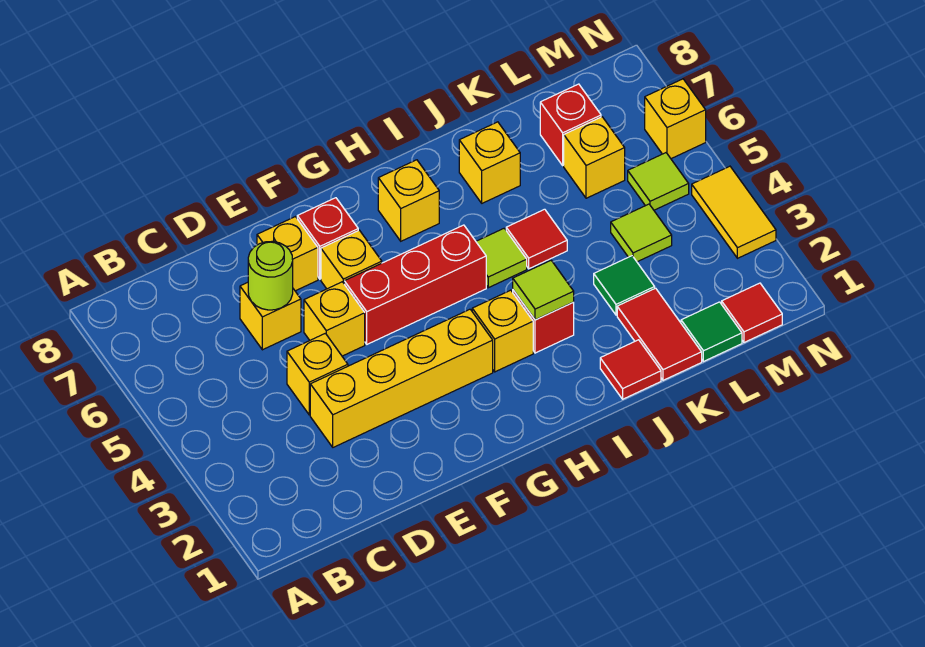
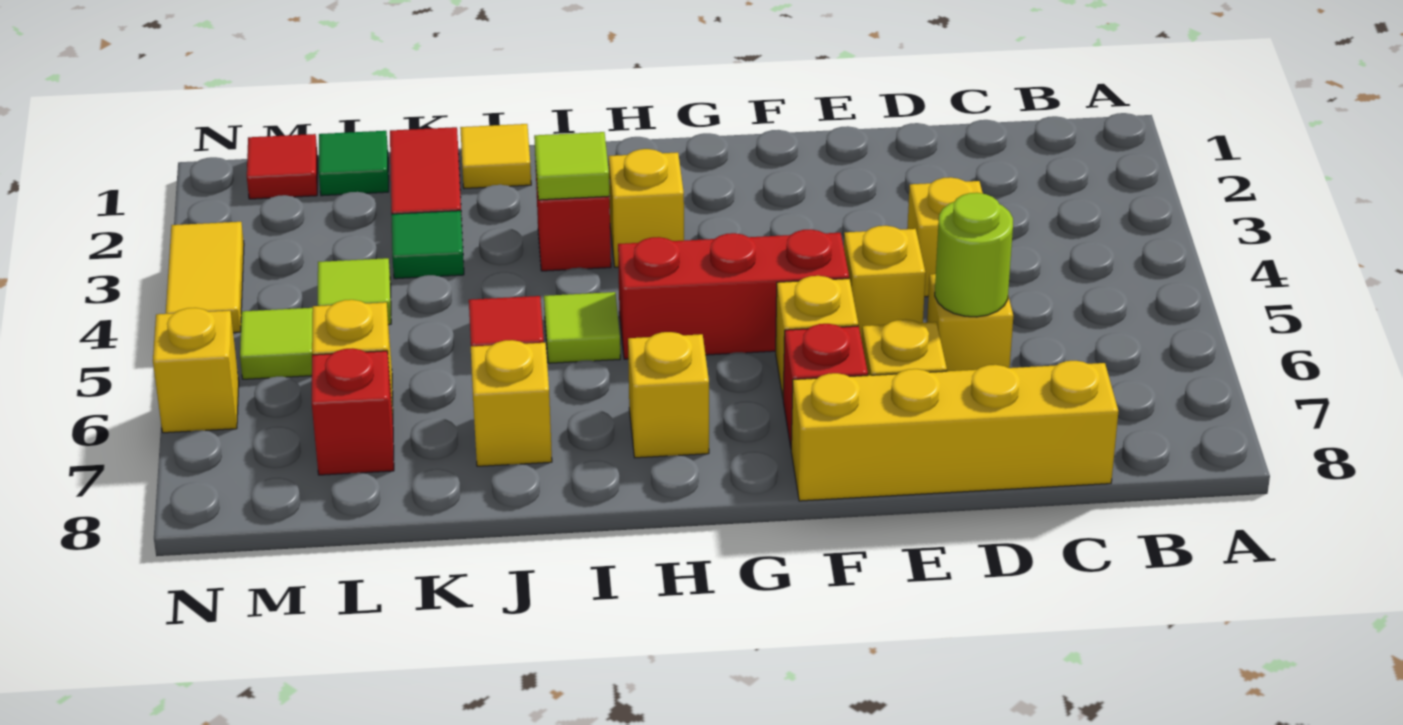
yellow brick D3:G3 level 1 -> yellow brick C8:F8 level 1
red tile J1 level 1 -> yellow tile J1 level 1

